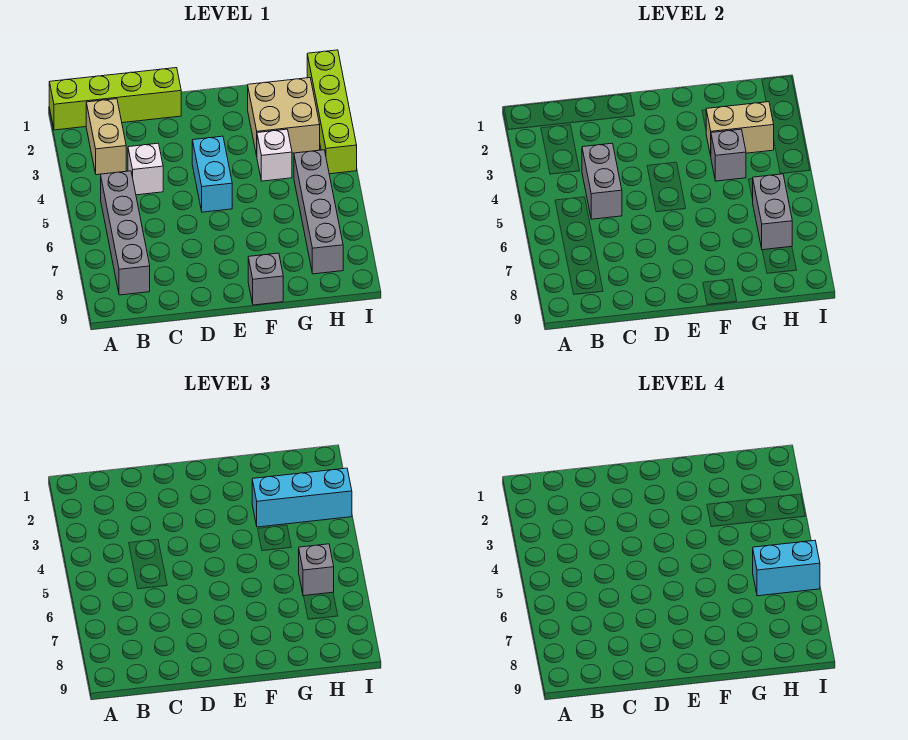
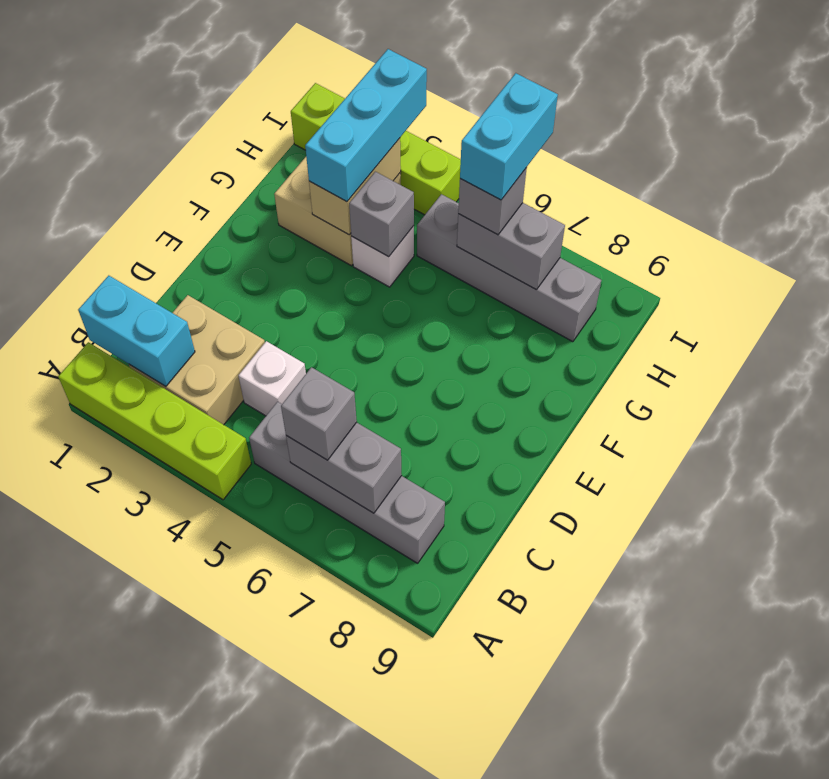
lime brick A1:D1 level 1 -> lime brick A1:A4 level 1
tan brick B2:B3 level 1 -> tan brick B2:C3 level 1
grey brick C4:C5 level 2 -> grey brick B6:B7 level 2
cyan brick E4:E5 level 1 -> cyan brick B1:B2 level 2
grey brick F9 level 1 -> grey brick B6 level 3

